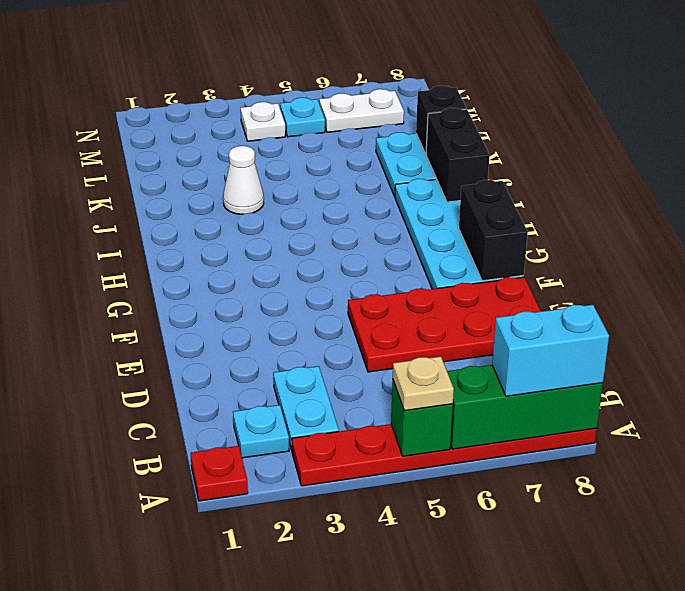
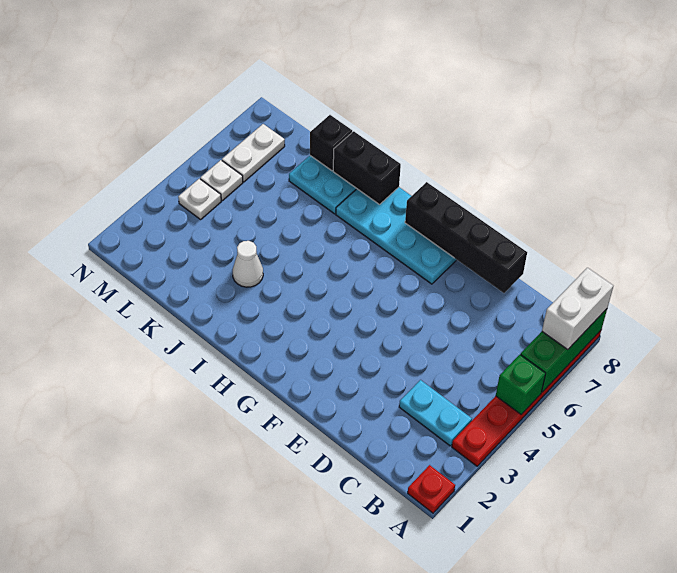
tan plate A5 level 3 -> none
cyan brick A7:A8 level 3 -> white brick A7:A8 level 3
cyan plate B2 level 1 -> none
red plate D5:E8 level 1 -> none
black brick F8:G8 level 2 -> black brick D8:G8 level 2
cyan plate M5 level 1 -> white plate M5 level 1

